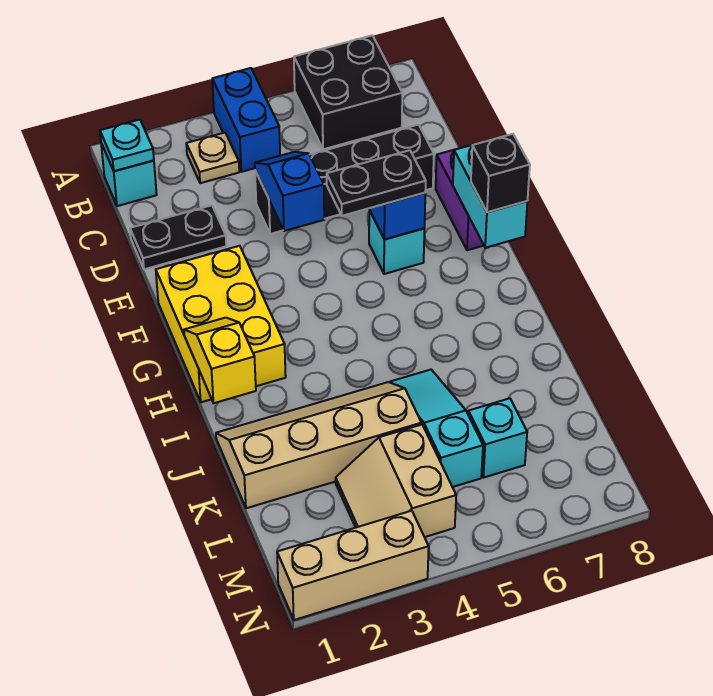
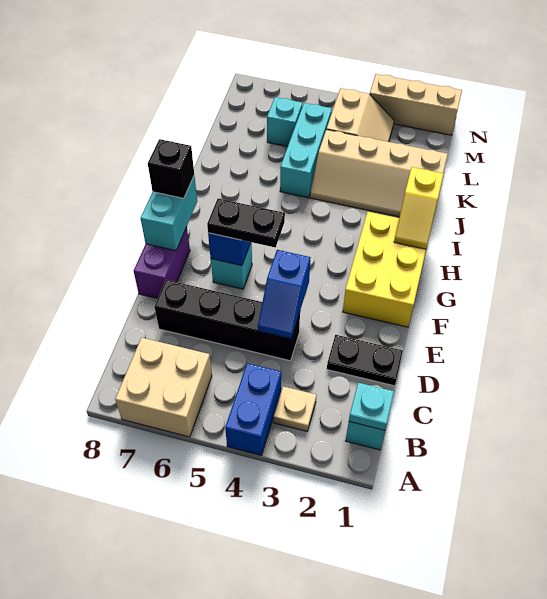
black brick A6:B7 level 1 -> tan brick A6:B7 level 1
cyan slope J5:L5 level 1 top L -> cyan brick J5:L5 level 1

